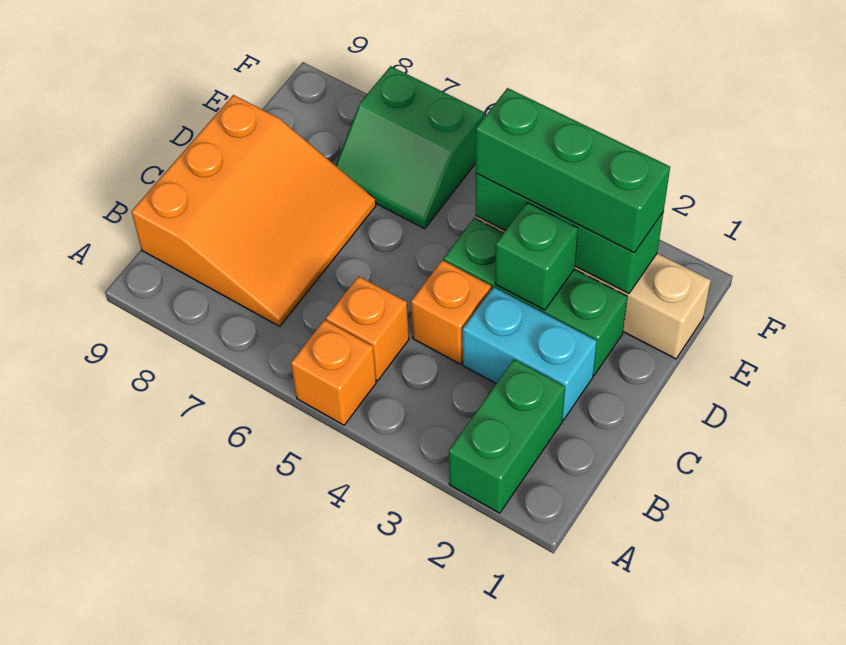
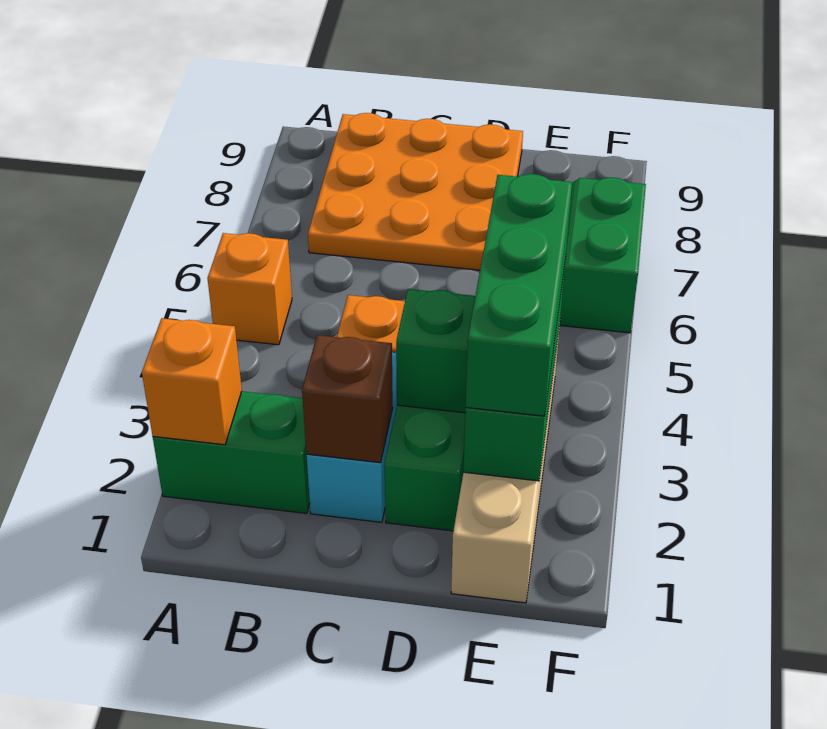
orange brick B5 level 1 -> orange brick A2 level 2
orange slope B7:D9 level 1 top 9 -> orange plate B7:D9 level 1
none -> brown brick C2 level 2

